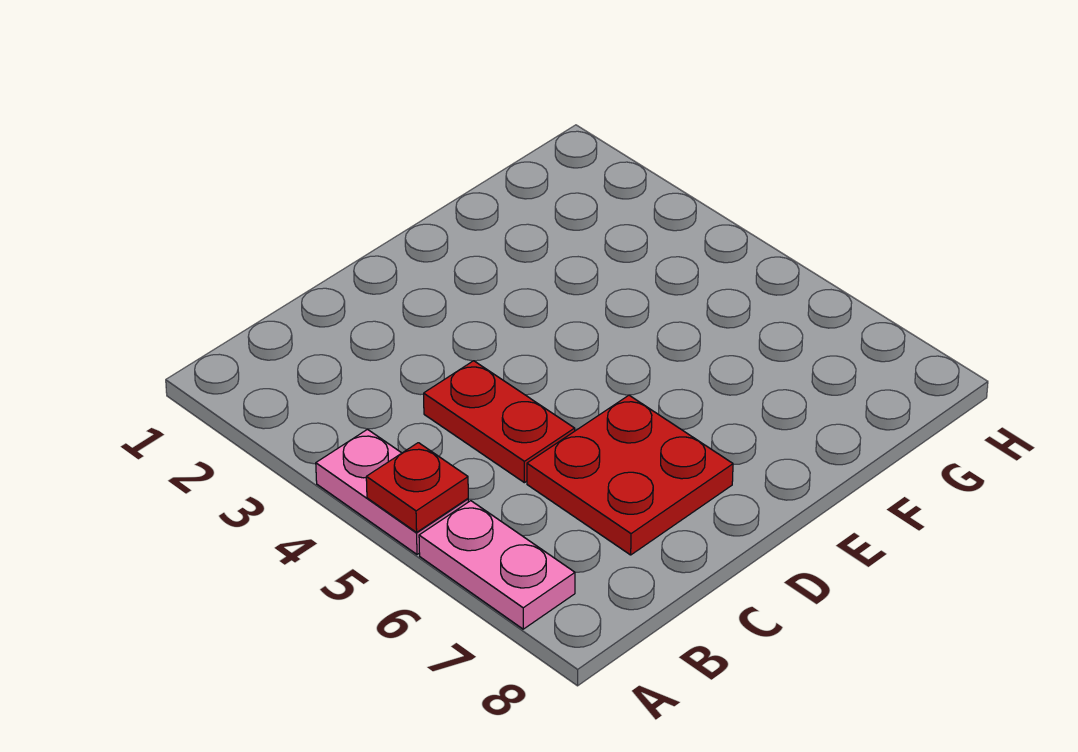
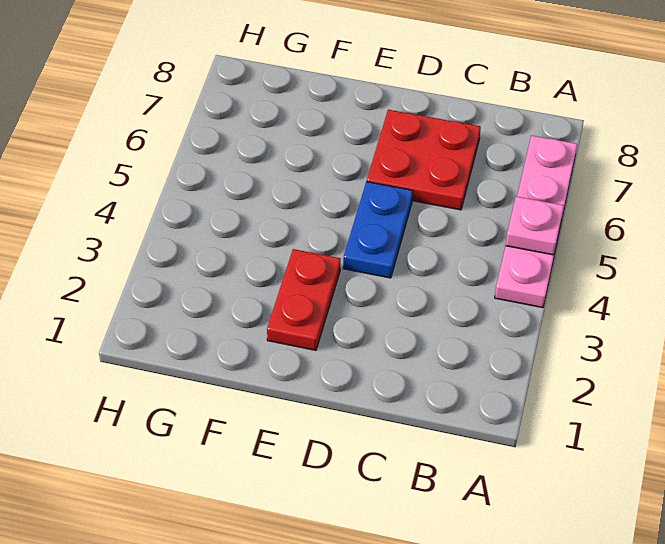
red plate A5 level 2 -> pink plate A5 level 2
red plate C4:C5 level 1 -> red plate E2:E3 level 1
none -> blue plate D4:D5 level 1

